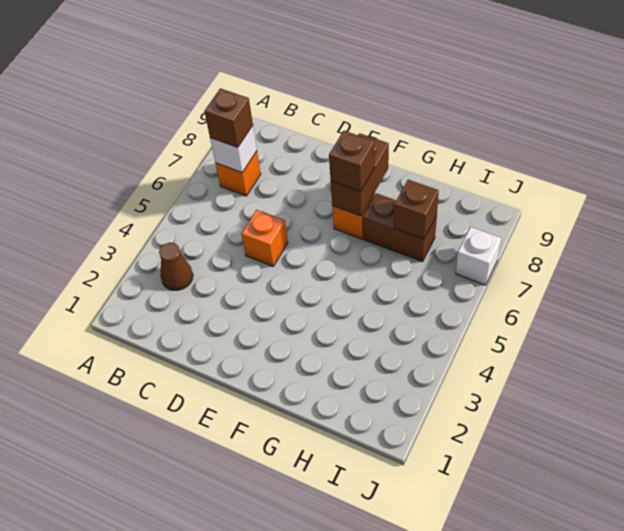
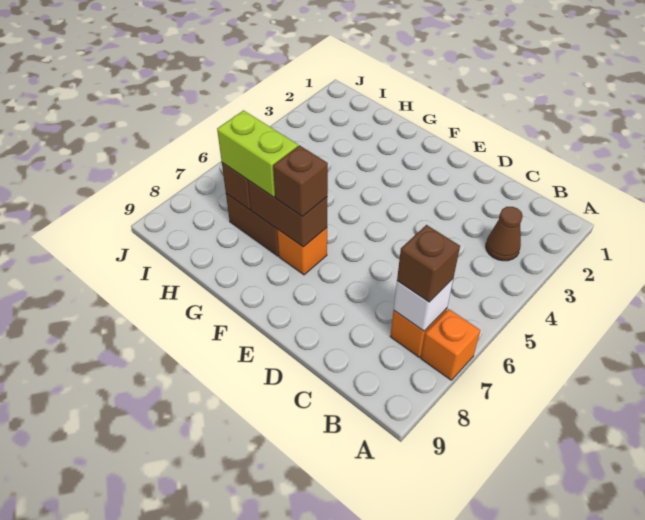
orange brick D5 level 1 -> orange brick A7 level 1
brown brick F7:F8 level 2 -> brown brick F7:G7 level 2
none -> lime brick G7:H7 level 3
white brick J7 level 1 -> none

